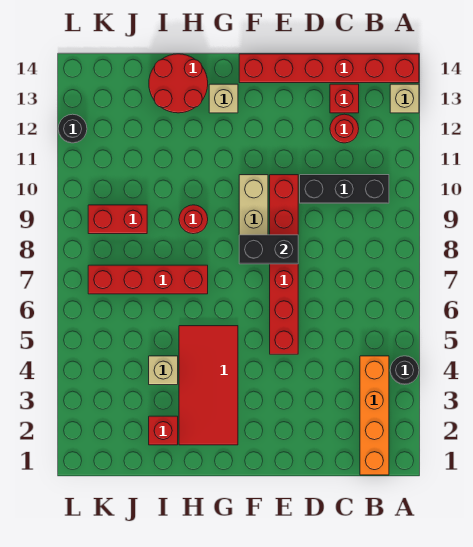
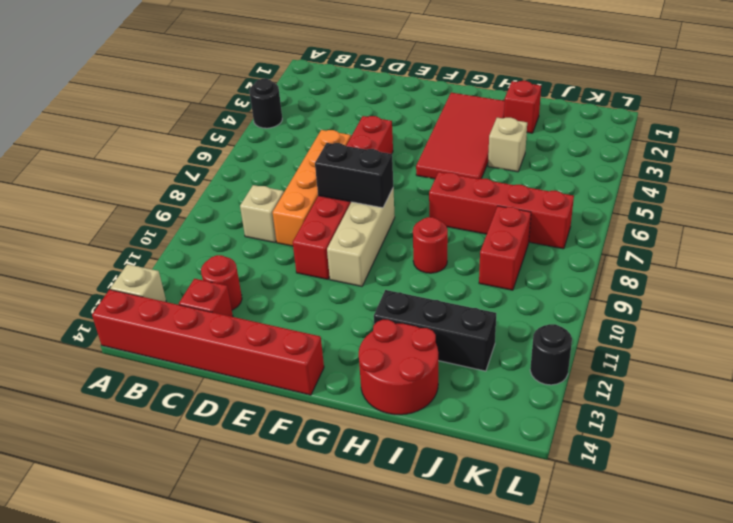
orange brick B1:B4 level 1 -> orange brick D6:D9 level 1
black brick B10:D10 level 1 -> black brick H12:J12 level 1
tan brick G13 level 1 -> tan brick C9 level 1
red brick J9:K9 level 1 -> red brick J8:J9 level 1

